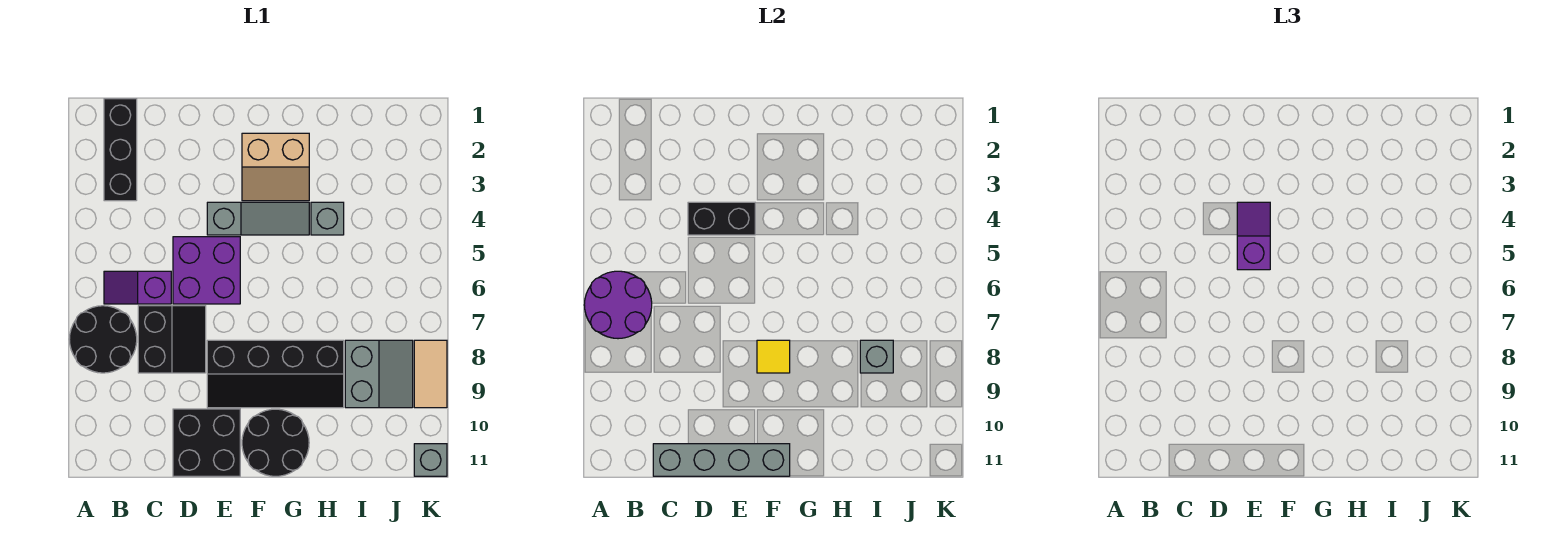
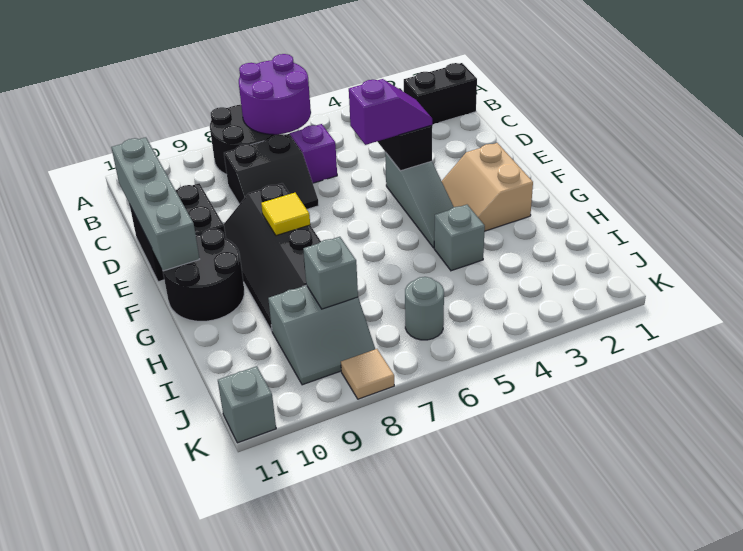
black brick B1:B3 level 1 -> black brick B1:B2 level 1
purple brick D5:E6 level 1 -> none
none -> grey round brick J6 level 1
tan tile K8:K9 level 1 -> tan tile K8 level 1

